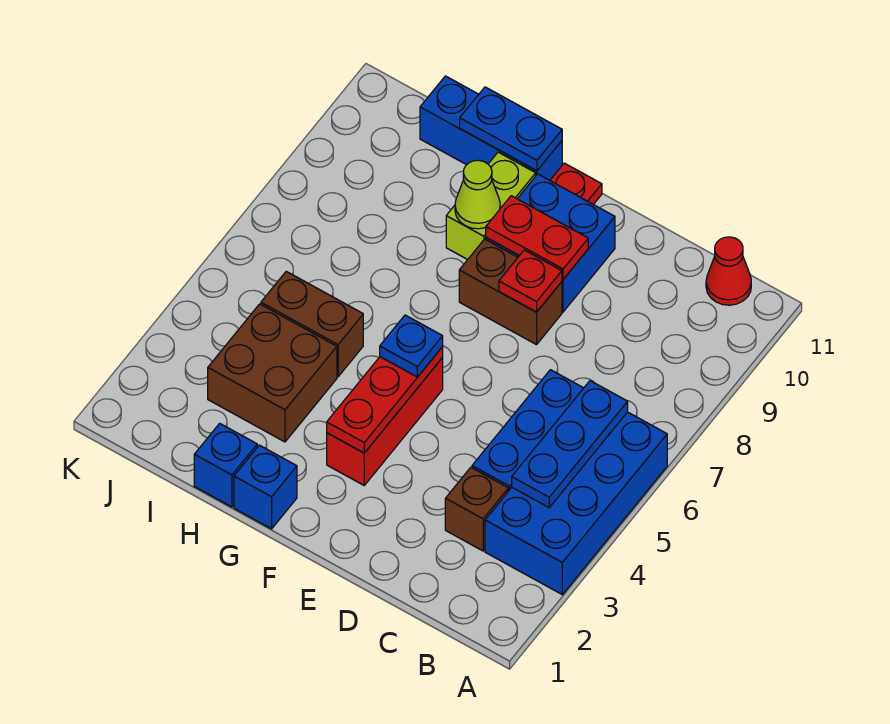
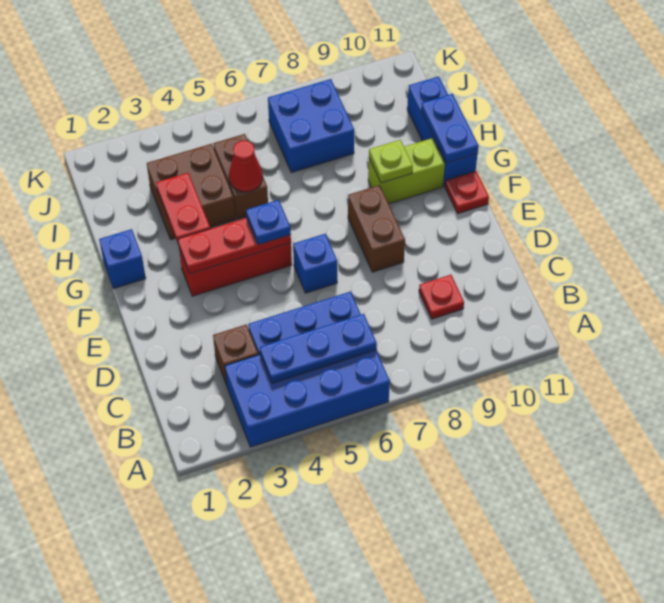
red cone B11 level 1 -> red cone H5 level 2
red plate E8 level 2 -> red plate C9 level 1
blue brick E9:F10 level 1 -> blue brick I7:J8 level 1
red plate E9:F9 level 2 -> red plate G3:H3 level 2
lime cone G9 level 2 -> lime plate G9 level 2
blue brick H1 level 1 -> blue brick E6 level 1

